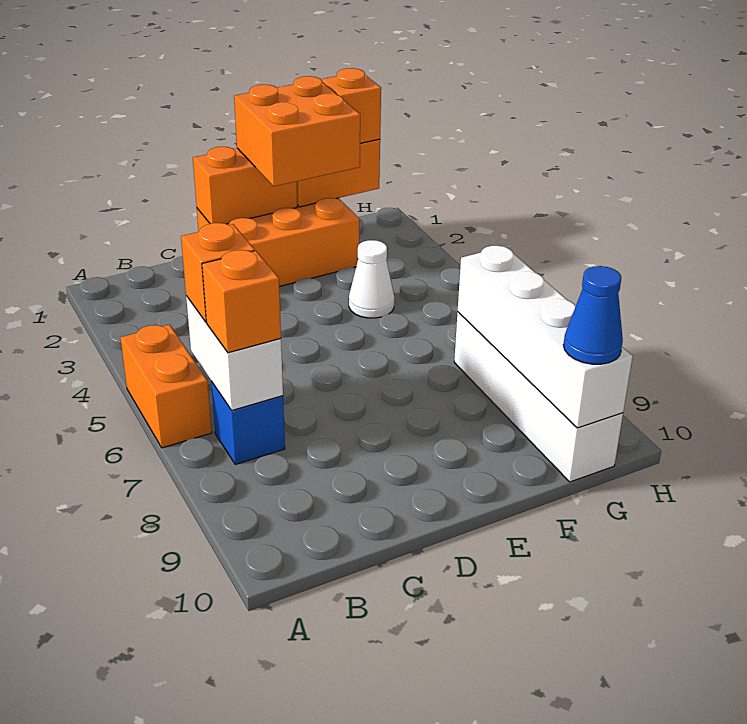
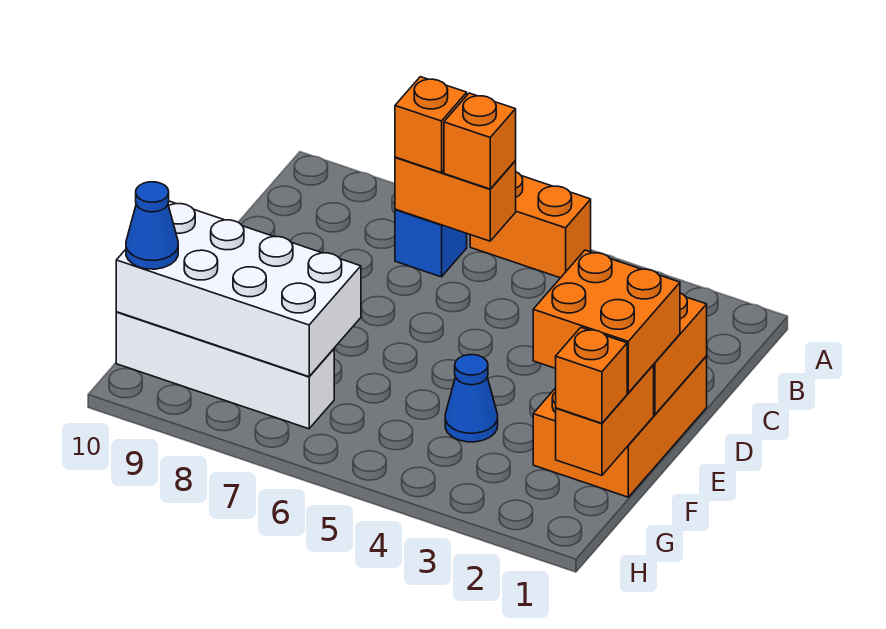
white brick B6:B7 level 2 -> orange brick B6:B7 level 2
white cone F4 level 1 -> blue cone F4 level 1
white brick G7:G10 level 2 -> white brick F7:G10 level 2

